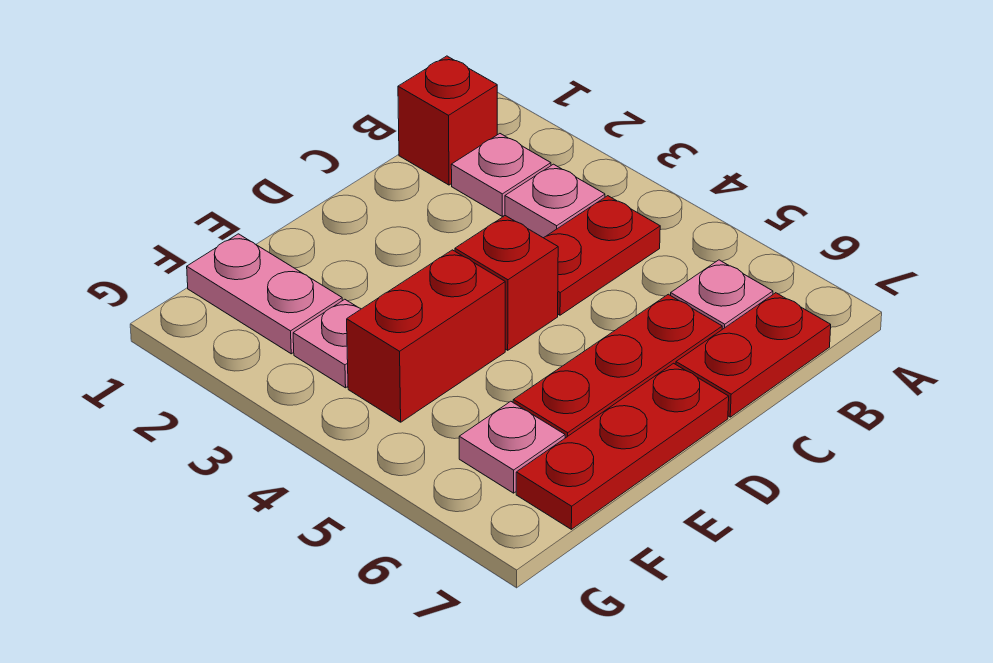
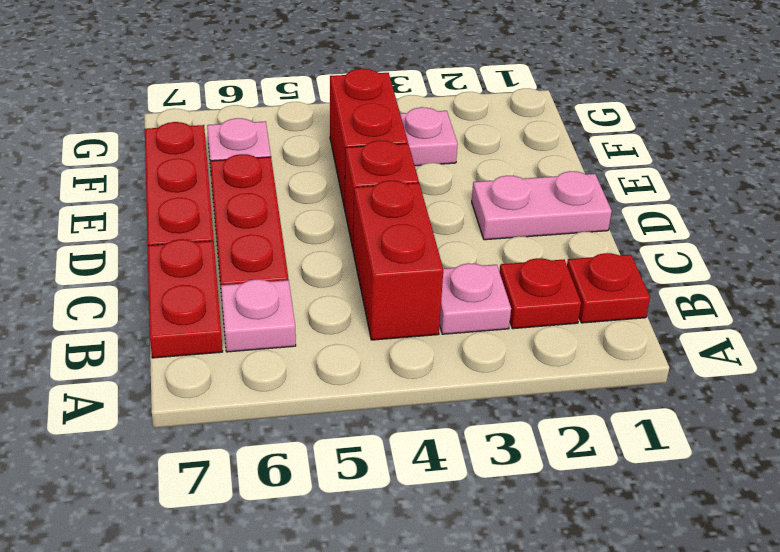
red brick B1 level 1 -> red plate B1 level 1
pink plate B2 level 1 -> red plate B2 level 1
red plate B4:C4 level 1 -> red brick B4:C4 level 1
pink plate F1:F2 level 1 -> pink plate D1:D2 level 1

